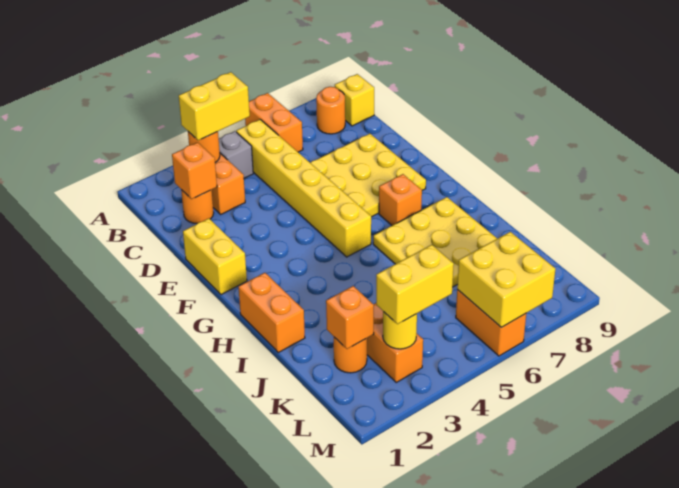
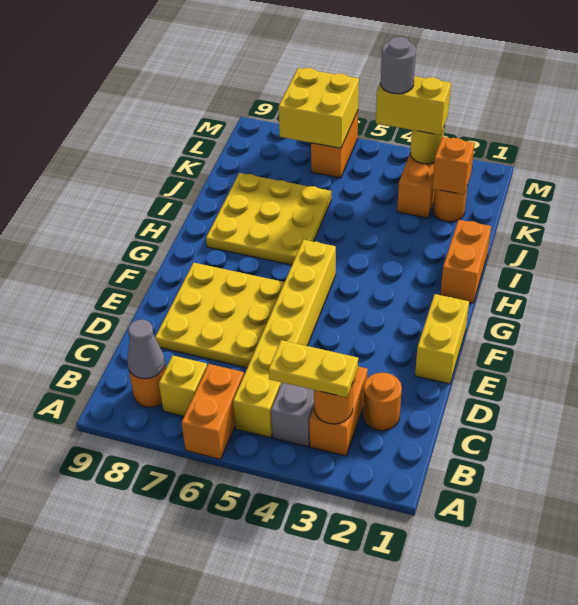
yellow brick B3:B4 level 3 -> yellow plate B3:B4 level 3
none -> grey cone B8 level 2
yellow brick B9 level 1 -> yellow brick B7 level 1
orange brick C2 level 2 -> none
orange brick G7 level 1 -> none
none -> grey round brick L4 level 4

